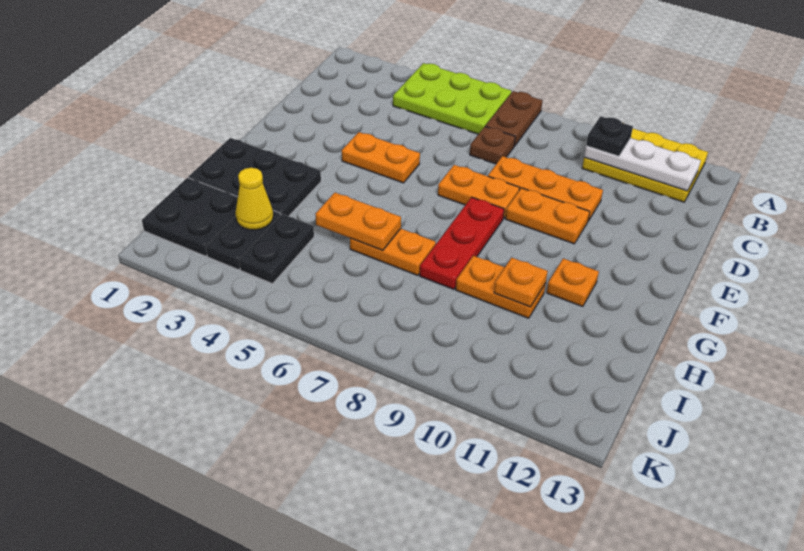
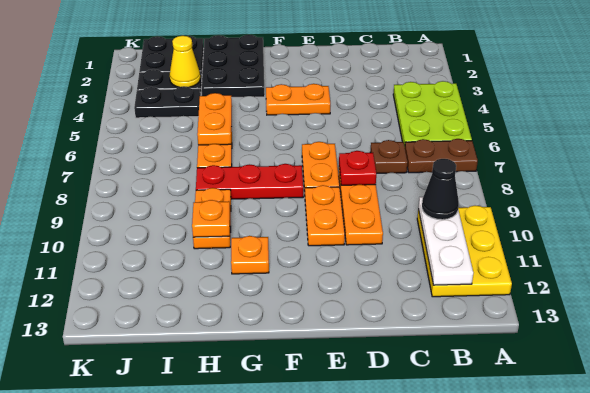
black plate B10 level 3 -> black cone B10 level 3
none -> red plate D8 level 2
orange plate E4:E5 level 1 -> orange plate E4:F4 level 1

